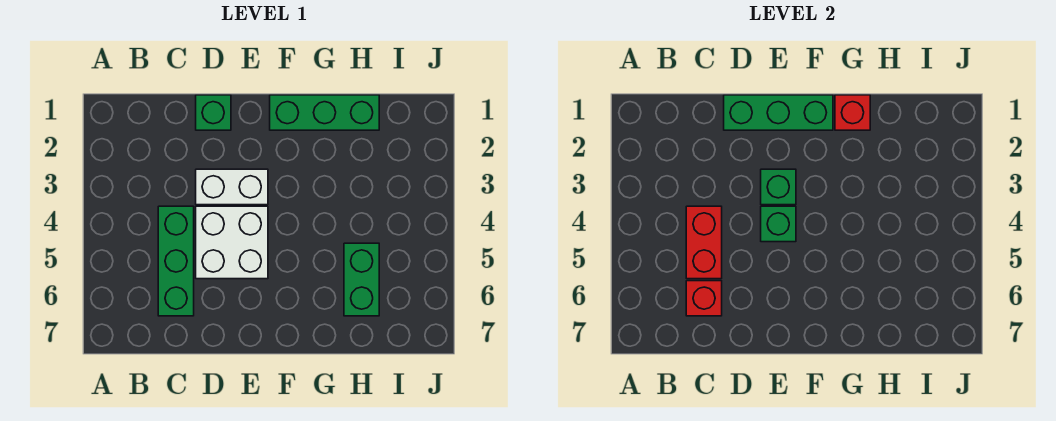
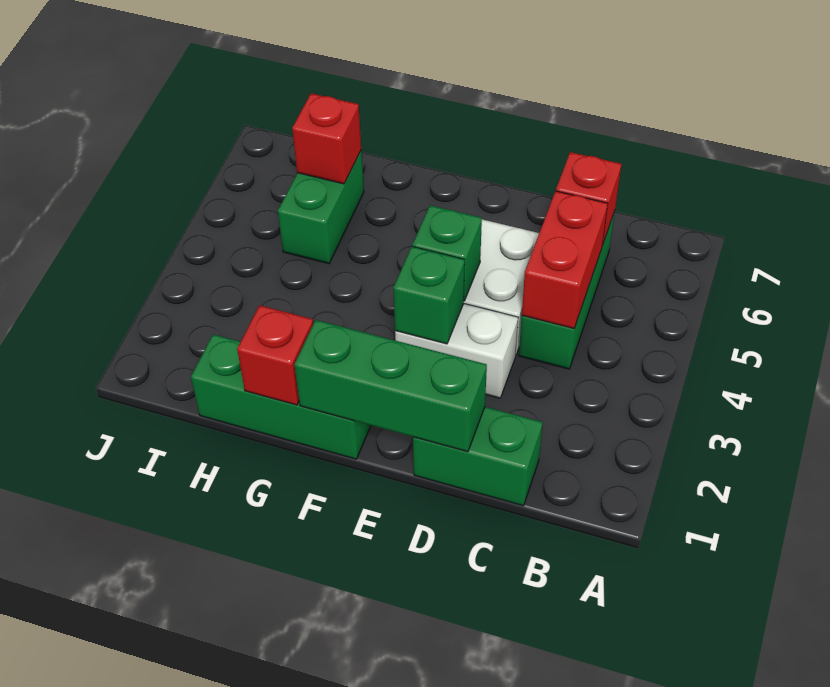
green brick D1 level 1 -> green brick C1:D1 level 1
none -> red brick H6 level 2

